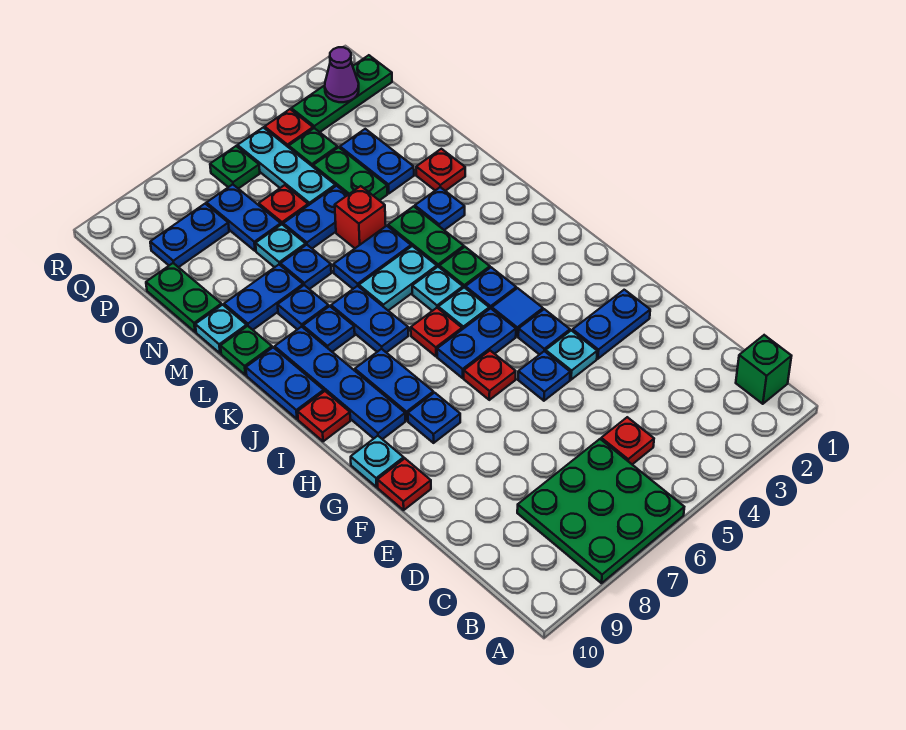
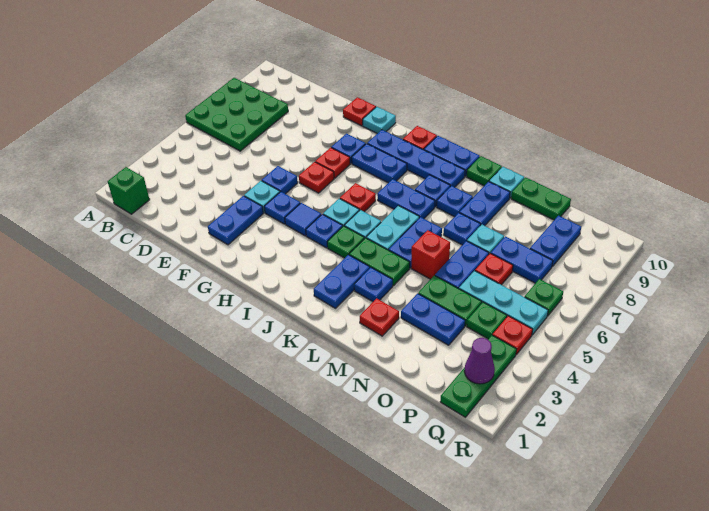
red plate C5 level 1 -> red plate G7 level 1
blue plate H5:H6 level 1 -> blue plate K2:K3 level 1

